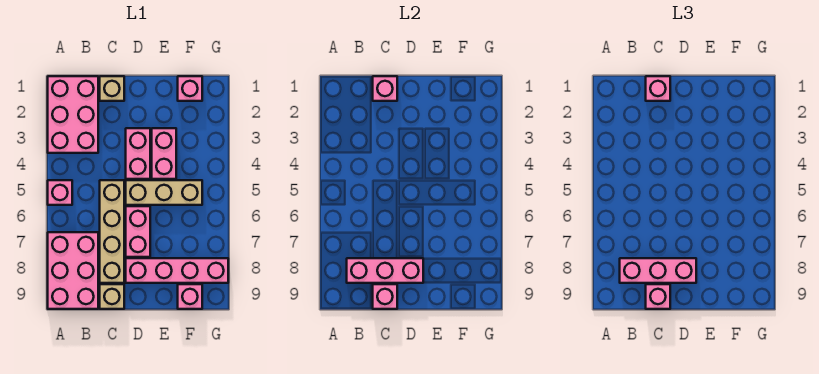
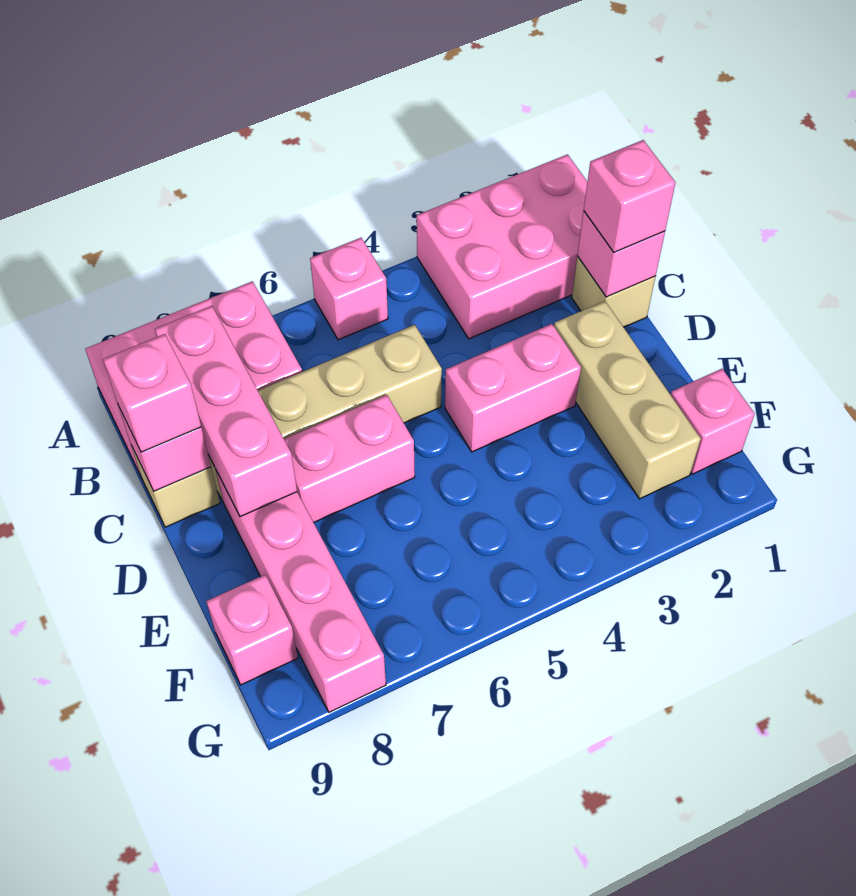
pink brick B8:D8 level 3 -> none
tan brick D5:F5 level 1 -> tan brick D2:F2 level 1
pink brick E3:E4 level 1 -> none

